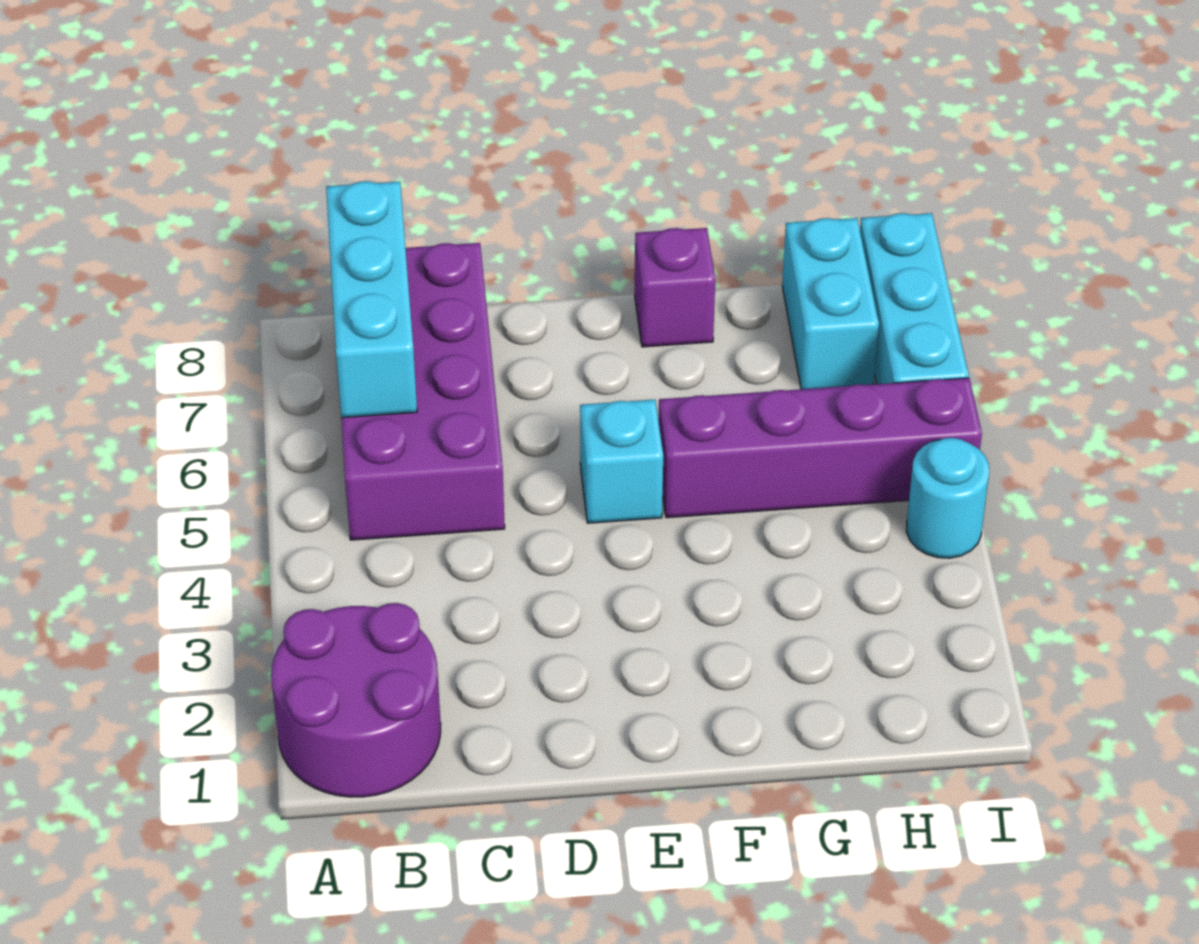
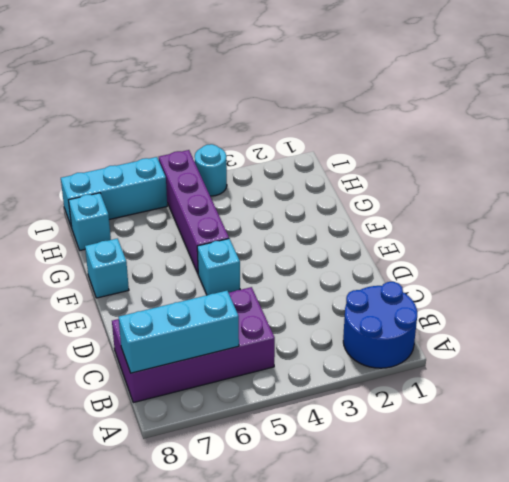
purple round brick A1:B2 level 1 -> blue round brick A1:B2 level 1
purple brick F8 level 1 -> cyan brick F8 level 1
cyan brick H7:H8 level 1 -> cyan brick H8 level 1

